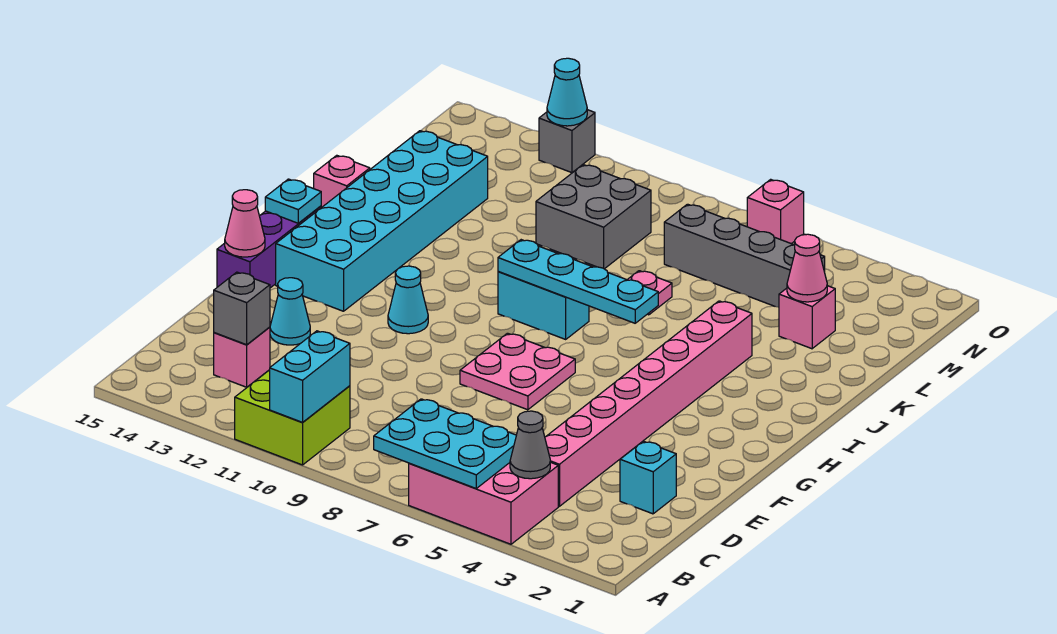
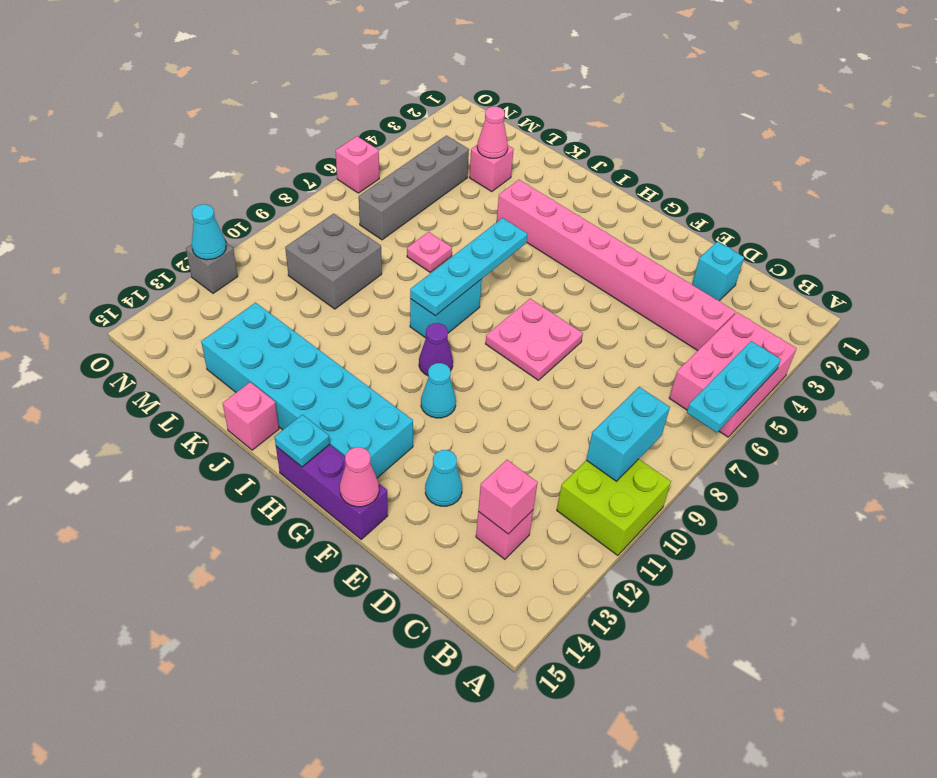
cyan plate A5:B7 level 2 -> cyan plate A5:A7 level 2
cyan brick A10:B10 level 2 -> cyan brick B9:B10 level 2
grey cone B4 level 2 -> none
grey brick C13 level 2 -> pink brick C13 level 2
none -> purple cone H10 level 1

